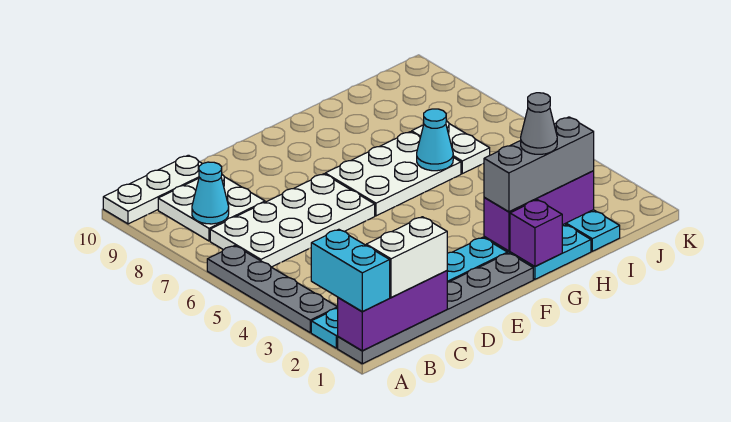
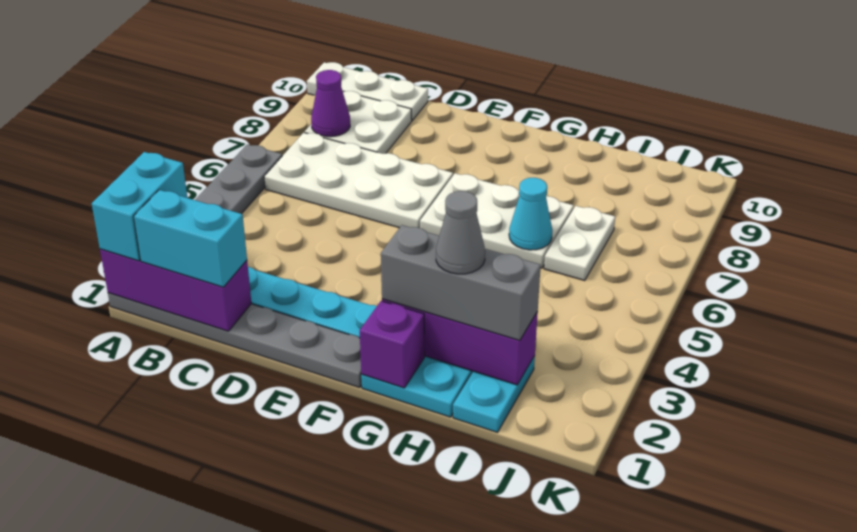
white brick B1:C1 level 3 -> cyan brick B1:C1 level 3
cyan cone B8 level 2 -> purple cone B8 level 2

